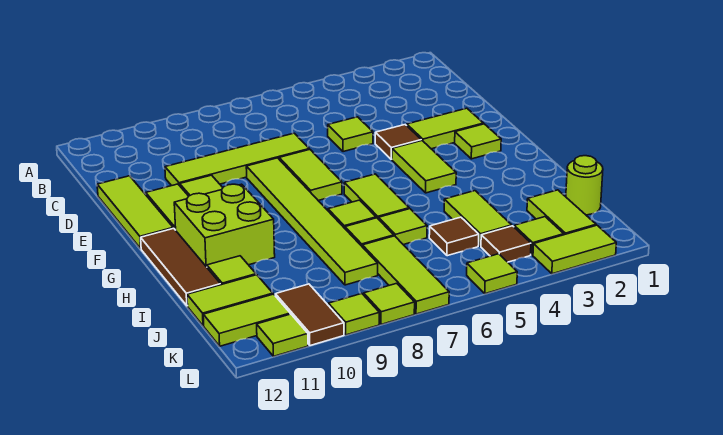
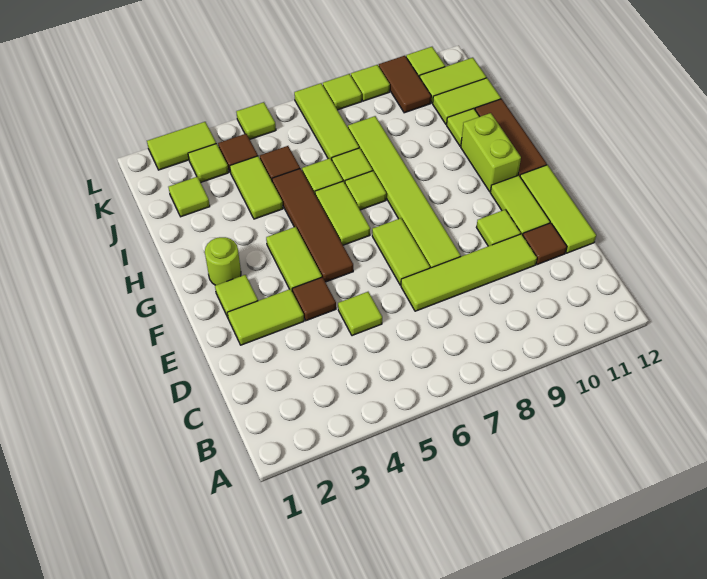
none -> brown tile D11 level 1
none -> brown tile F5:I5 level 1
lime brick G10:H11 level 1 -> lime brick G11:H11 level 1
lime round brick J1 level 1 -> lime round brick G2 level 1
lime tile J2:K2 level 1 -> lime tile J2 level 1

